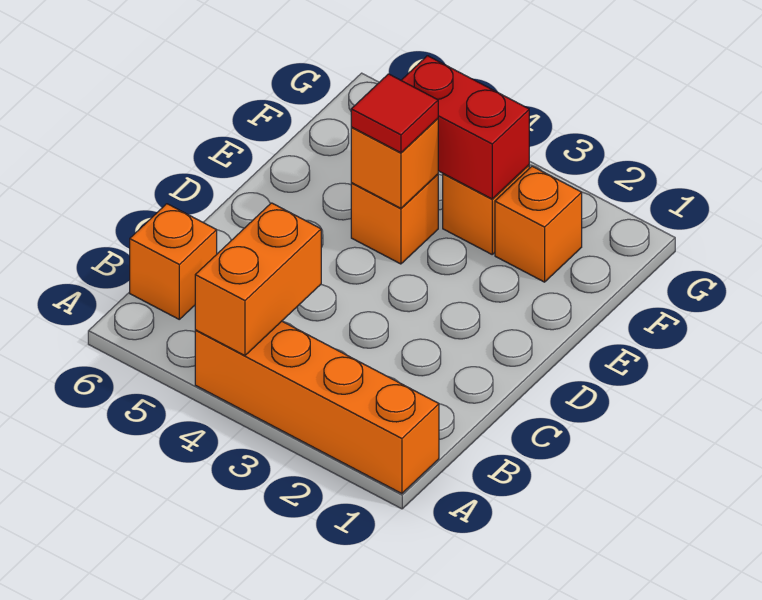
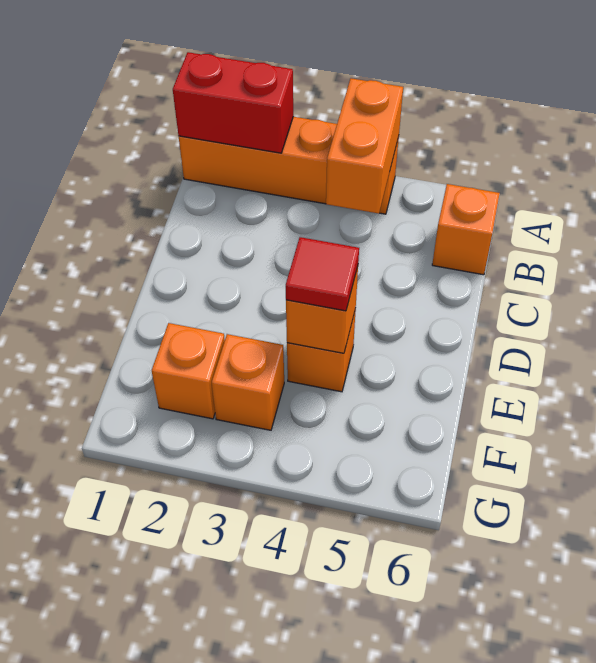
red brick F3:F4 level 2 -> red brick A1:A2 level 2

